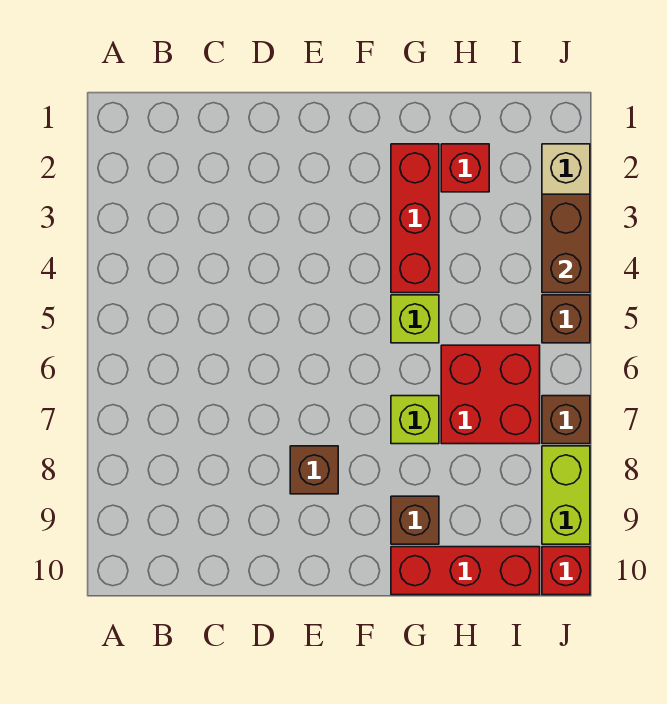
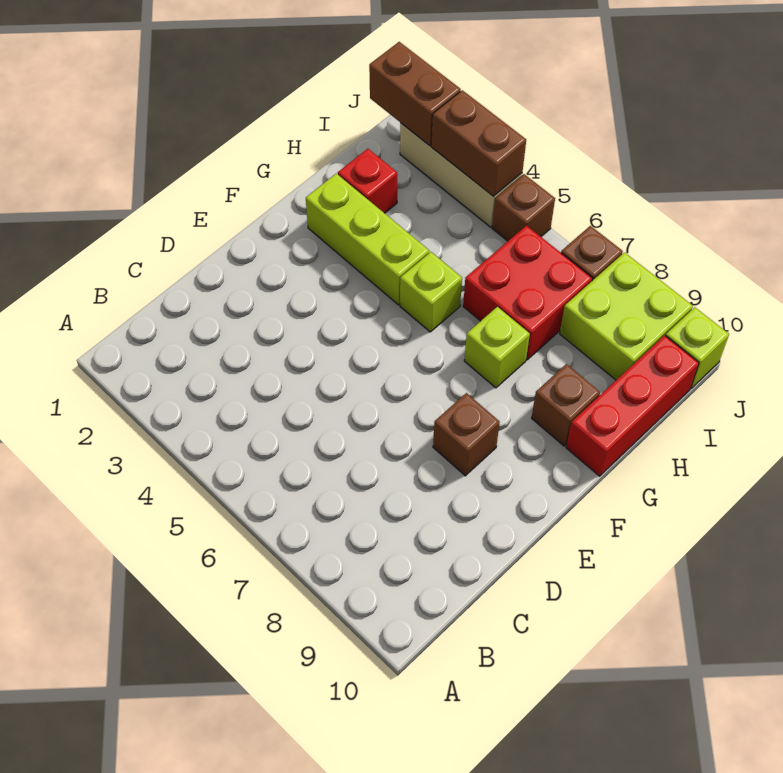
red brick G2:G4 level 1 -> lime brick G2:G4 level 1
none -> brown brick J1:J2 level 2
lime brick J8:J9 level 1 -> lime brick I8:J9 level 1
red brick J10 level 1 -> lime brick J10 level 1

